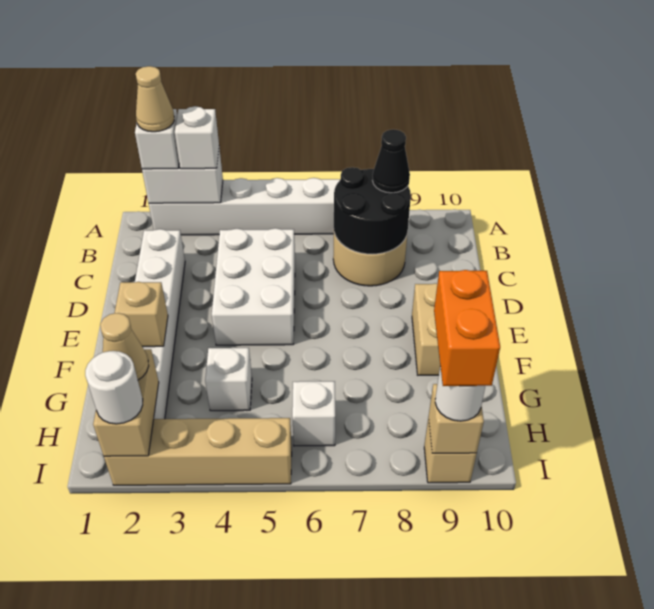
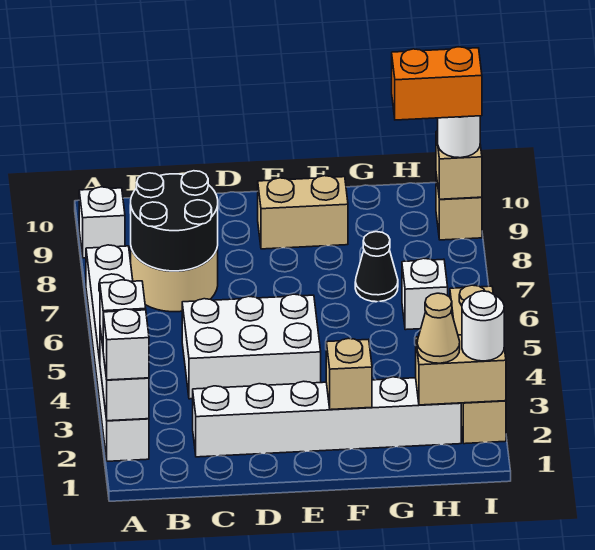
tan cone A2 level 4 -> none
black cone B8 level 3 -> black cone G7 level 1
white brick G4 level 1 -> white brick A9 level 1

